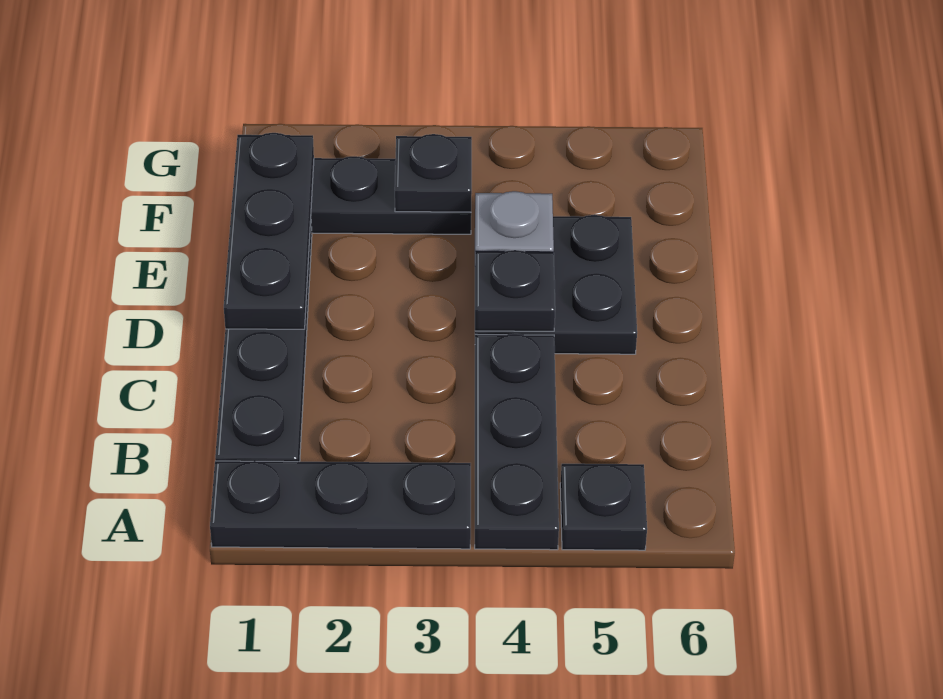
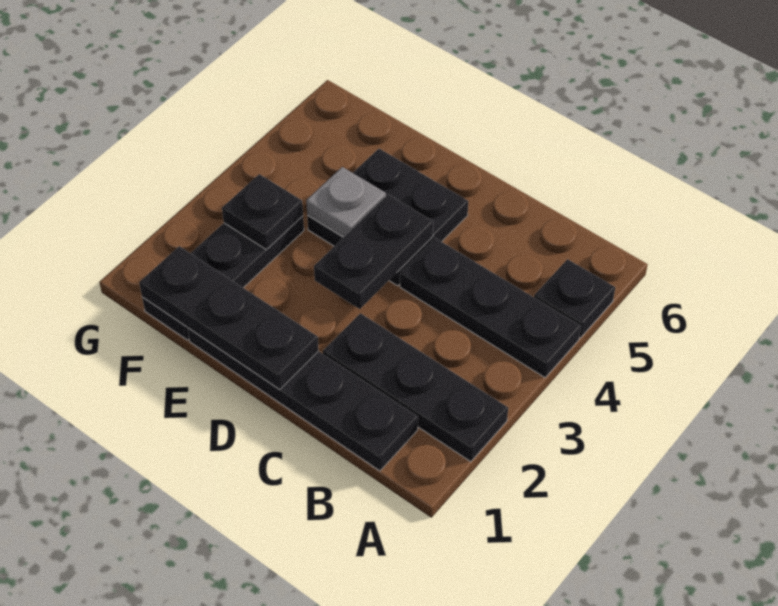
black plate A1:A3 level 1 -> black plate A2:C2 level 1
black plate D4 level 2 -> black plate D3:D4 level 2

